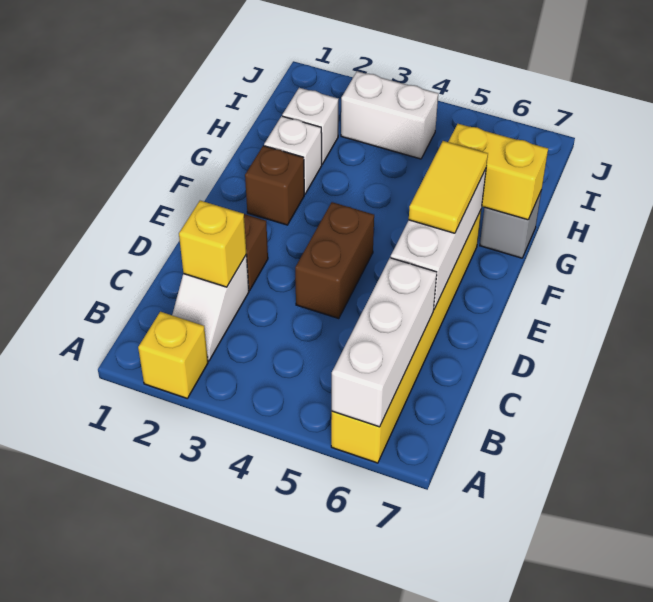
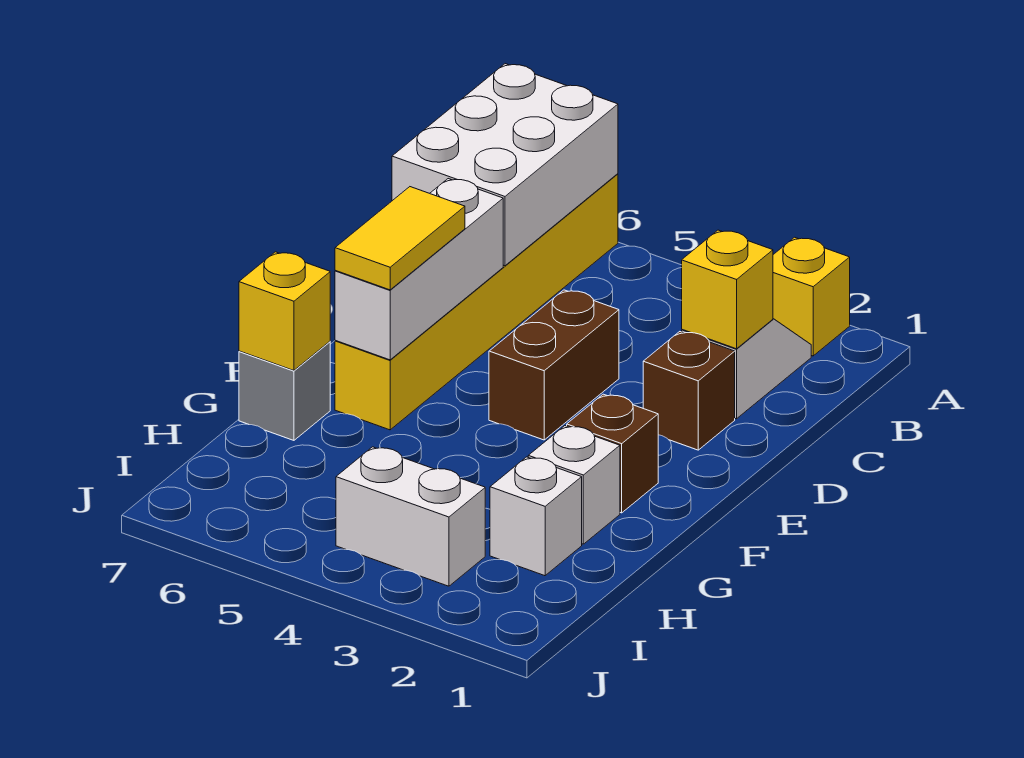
white brick A6:C6 level 2 -> white brick A6:C7 level 2
yellow brick G6:G7 level 2 -> yellow brick G7 level 2

